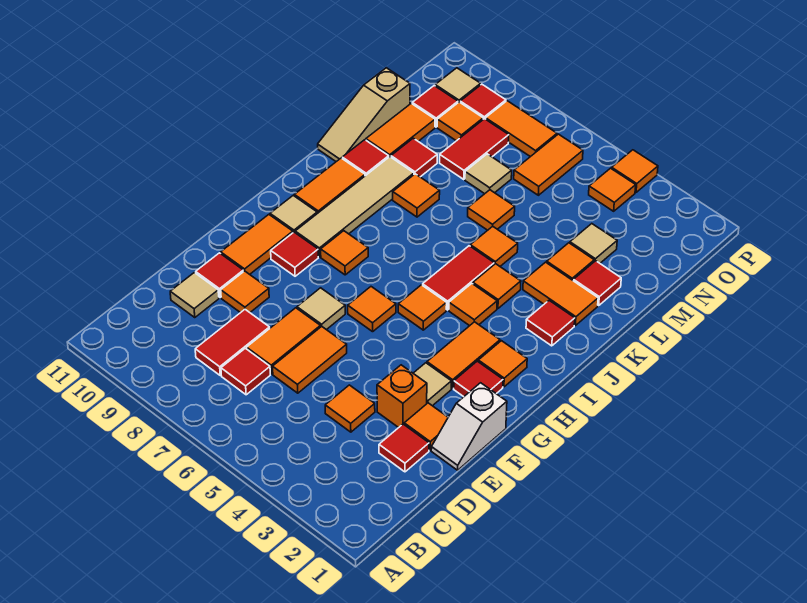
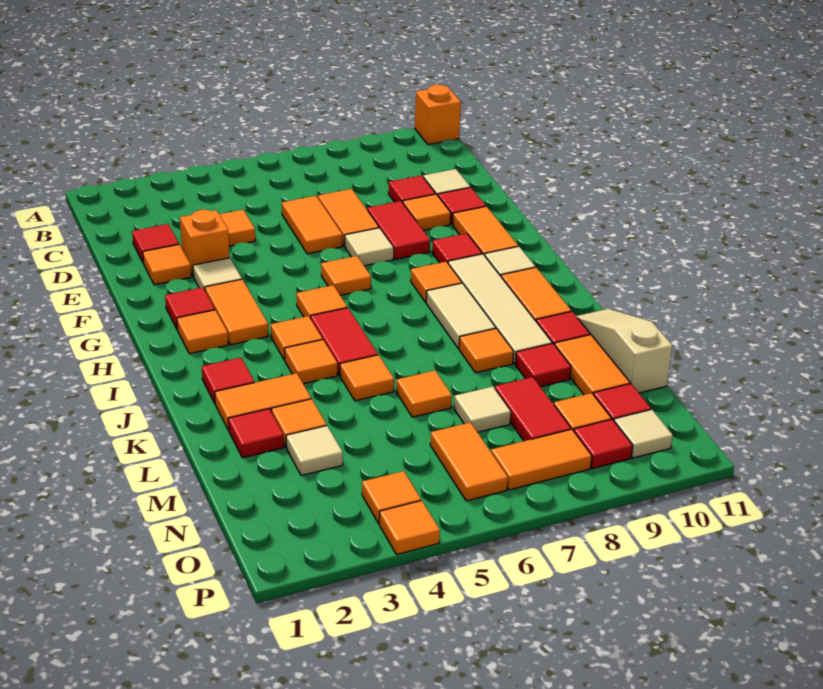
none -> orange brick A11 level 1
red tile C7 level 1 -> red tile D9 level 1
red tile C8:D8 level 1 -> red tile E8:F8 level 1
white slope E1:F1 level 1 top F -> none
none -> tan tile I8:J8 level 1

